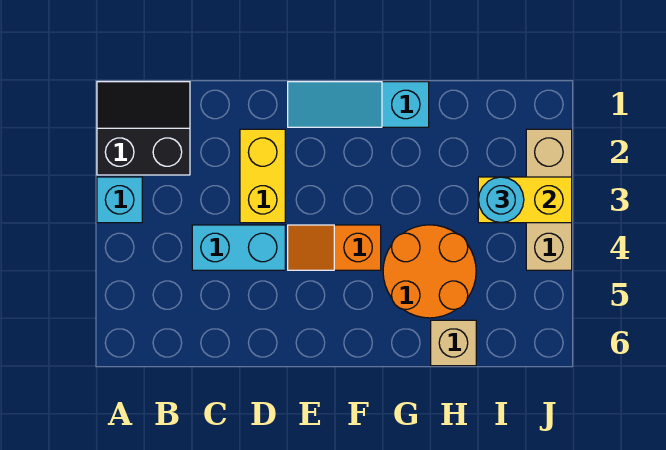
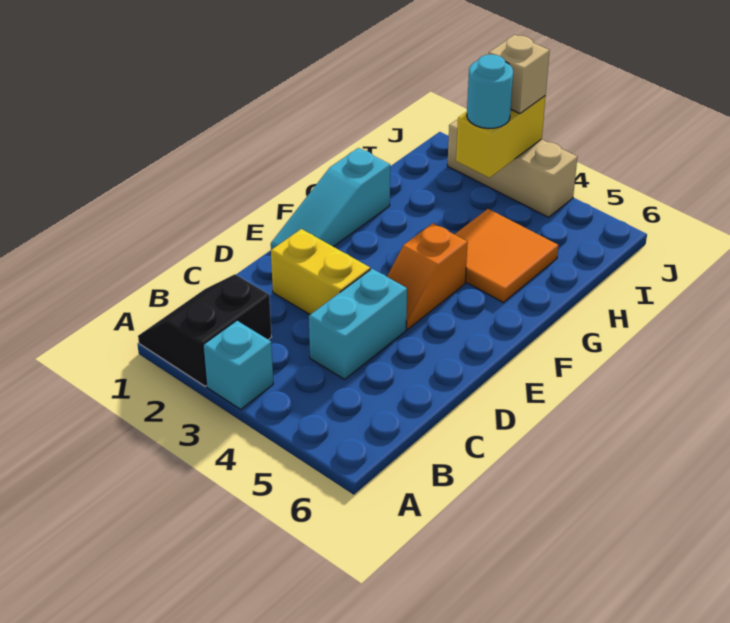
orange round brick G4:H5 level 1 -> orange tile G4:H5 level 1
tan brick H6 level 1 -> tan brick J3 level 3

